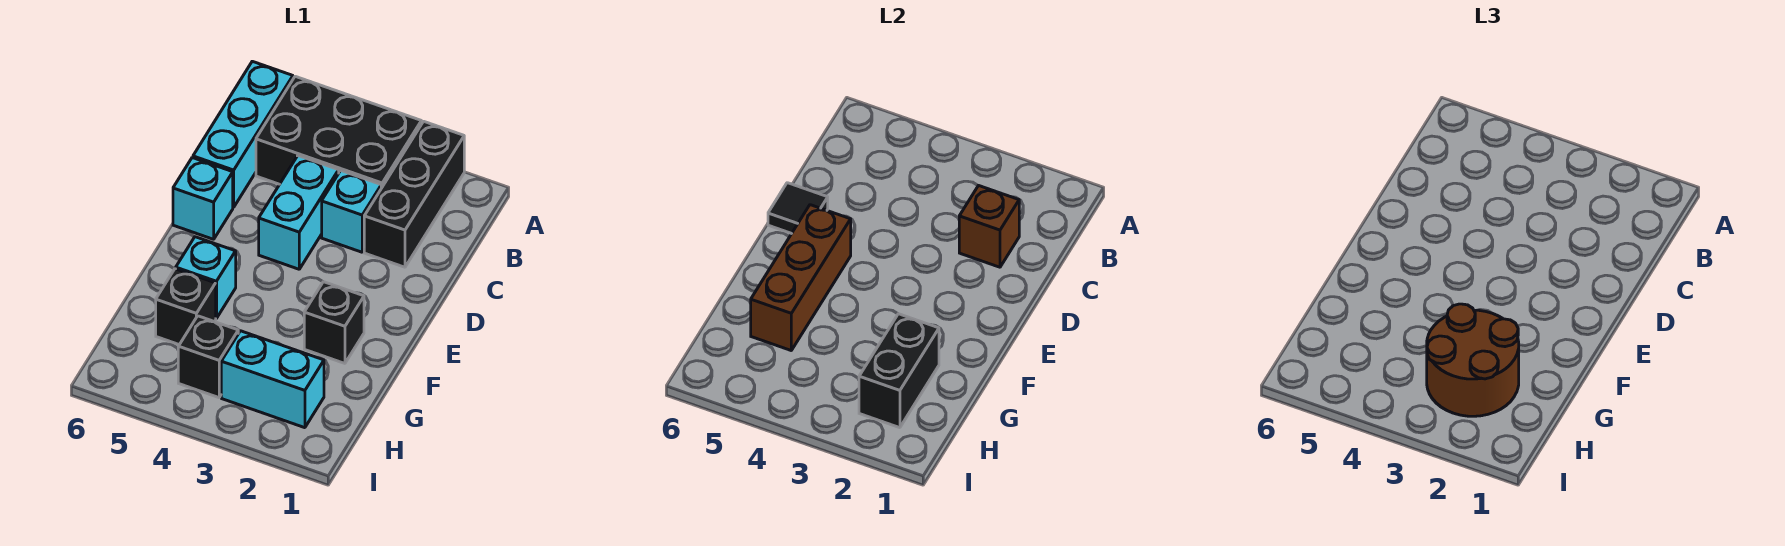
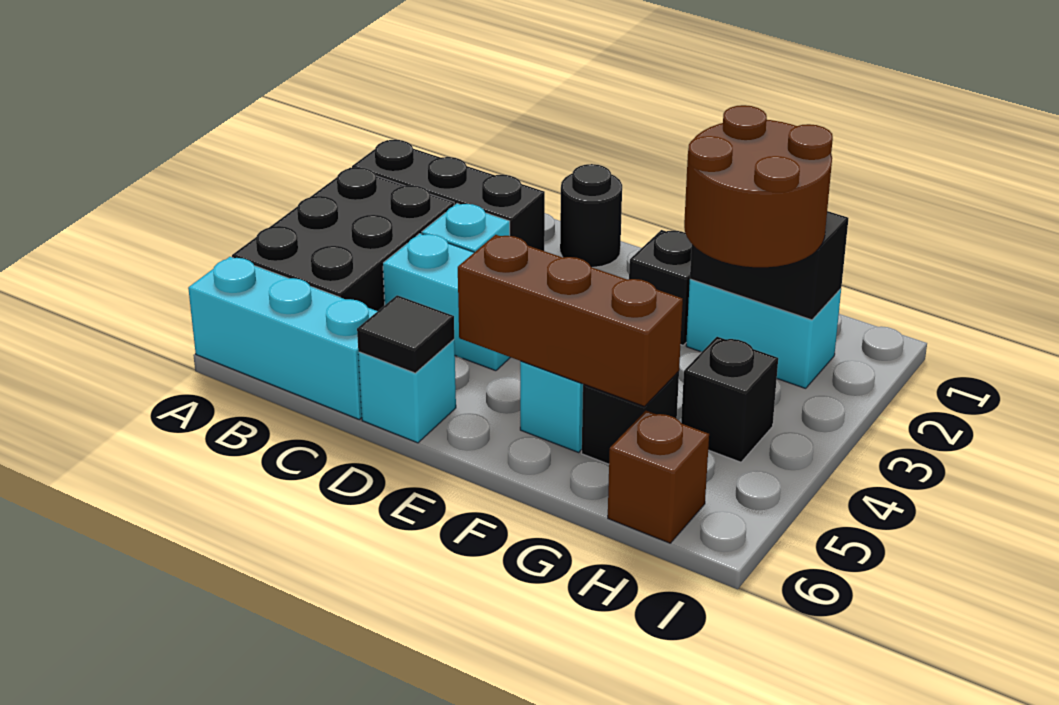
brown brick C2 level 2 -> brown brick H6 level 1
none -> black round brick D1 level 1
cyan brick H2:H3 level 1 -> cyan brick G2:H2 level 1

